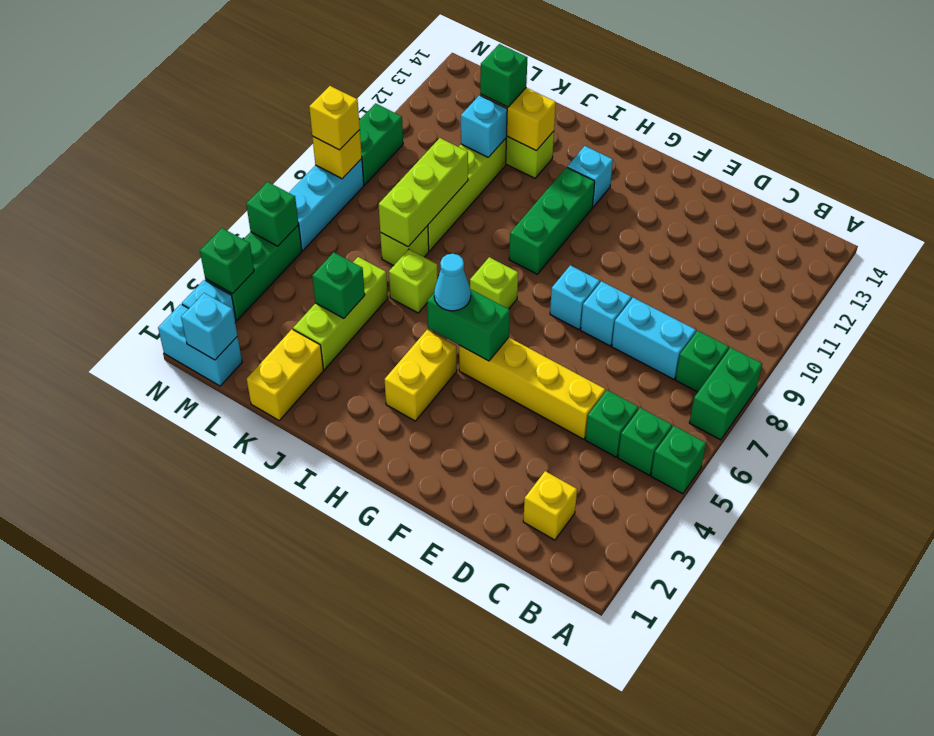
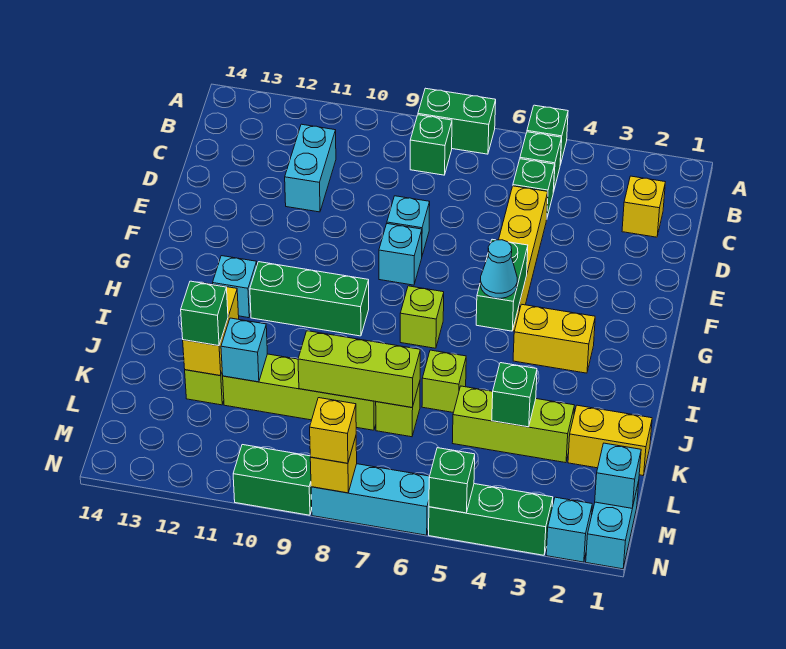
cyan brick C8:D8 level 1 -> cyan brick C11:D11 level 1
green brick N3 level 2 -> none

